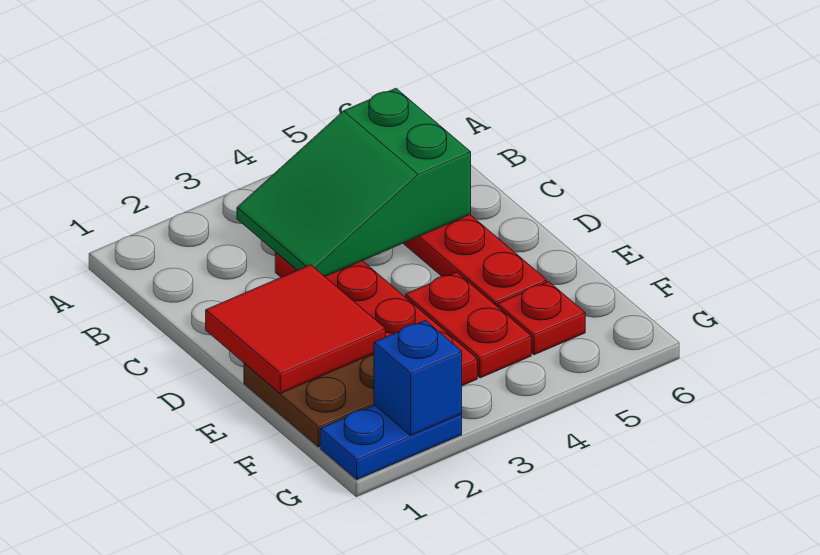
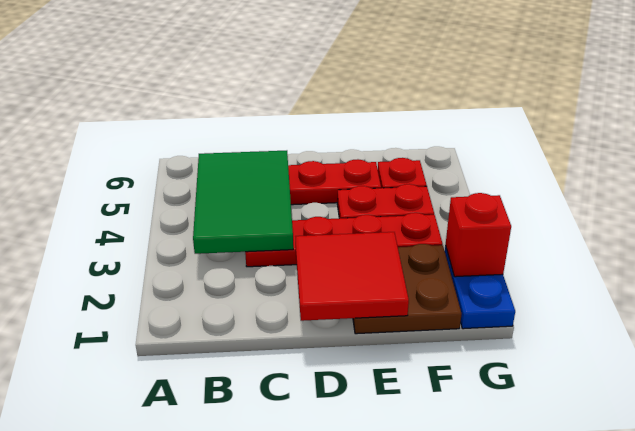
green slope B3:C5 level 2 top 5 -> green tile B3:C5 level 2
blue brick G2 level 2 -> red brick G2 level 2

